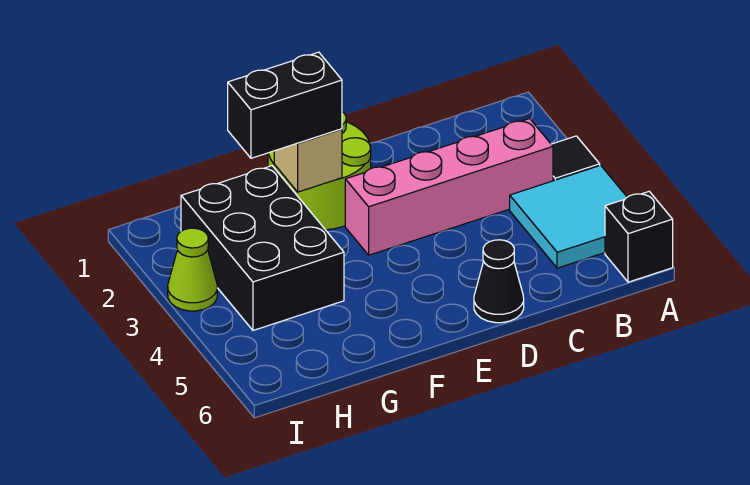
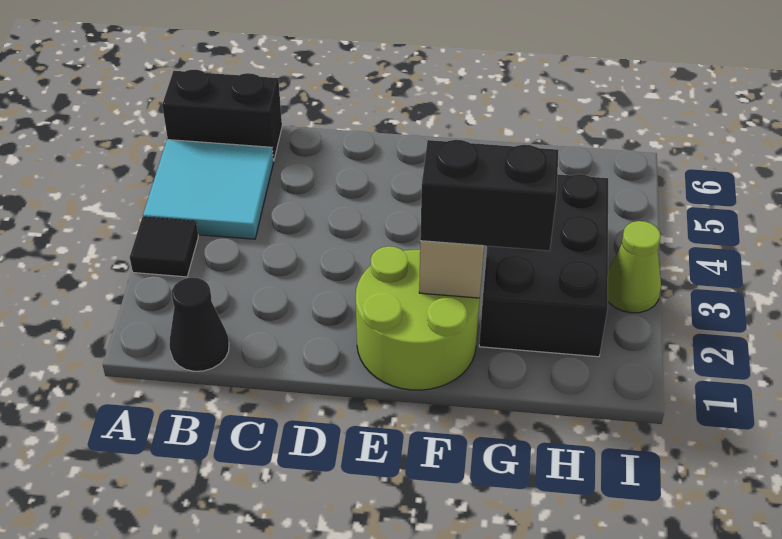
black brick A6 level 1 -> black brick A6:B6 level 1
pink brick B3:E3 level 1 -> none
black cone D6 level 1 -> black cone B1 level 1

